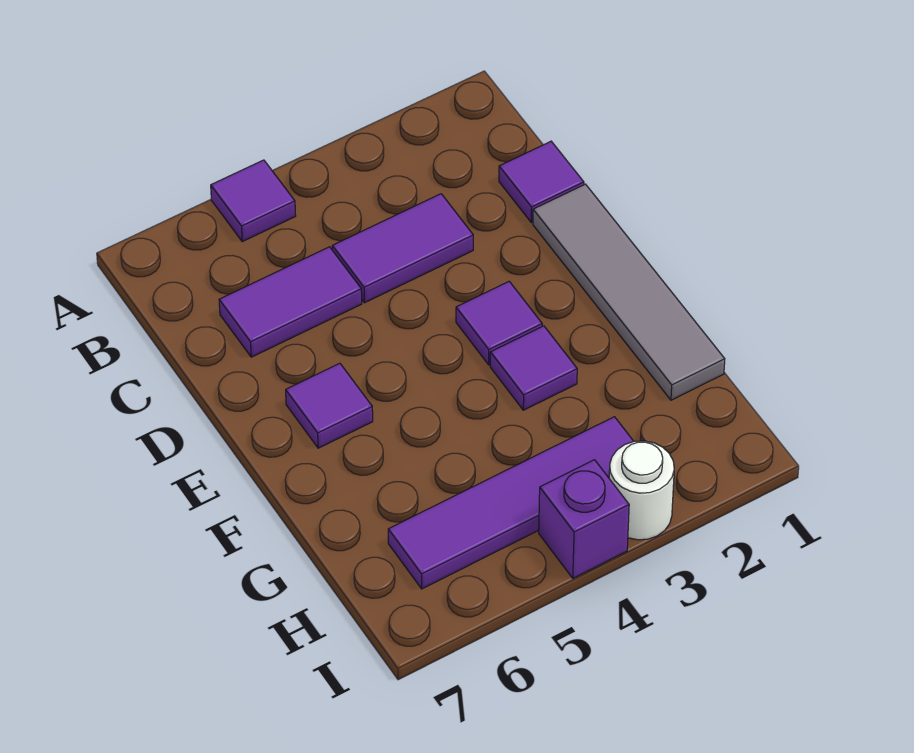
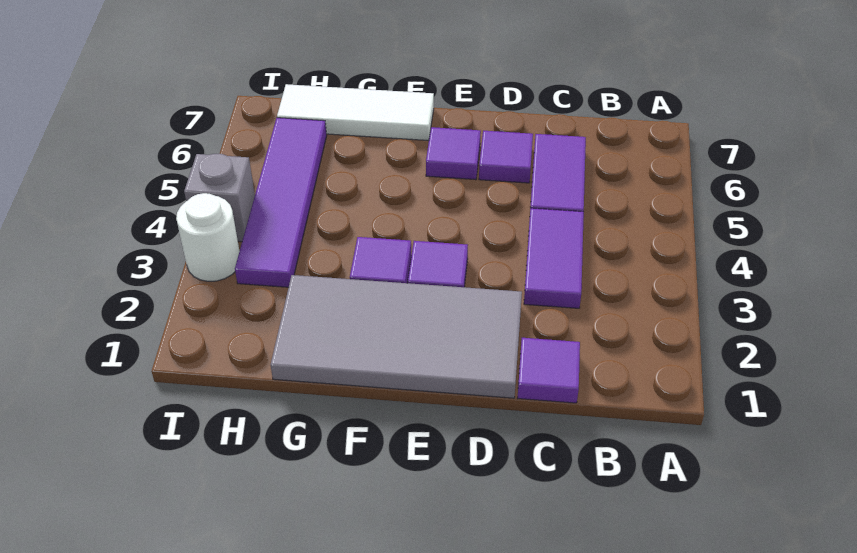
purple tile A5 level 1 -> purple tile D6 level 1
grey tile D1:G1 level 1 -> grey tile D1:G2 level 1
none -> white tile F7:H7 level 1
purple brick I4 level 1 -> grey brick I4 level 1

